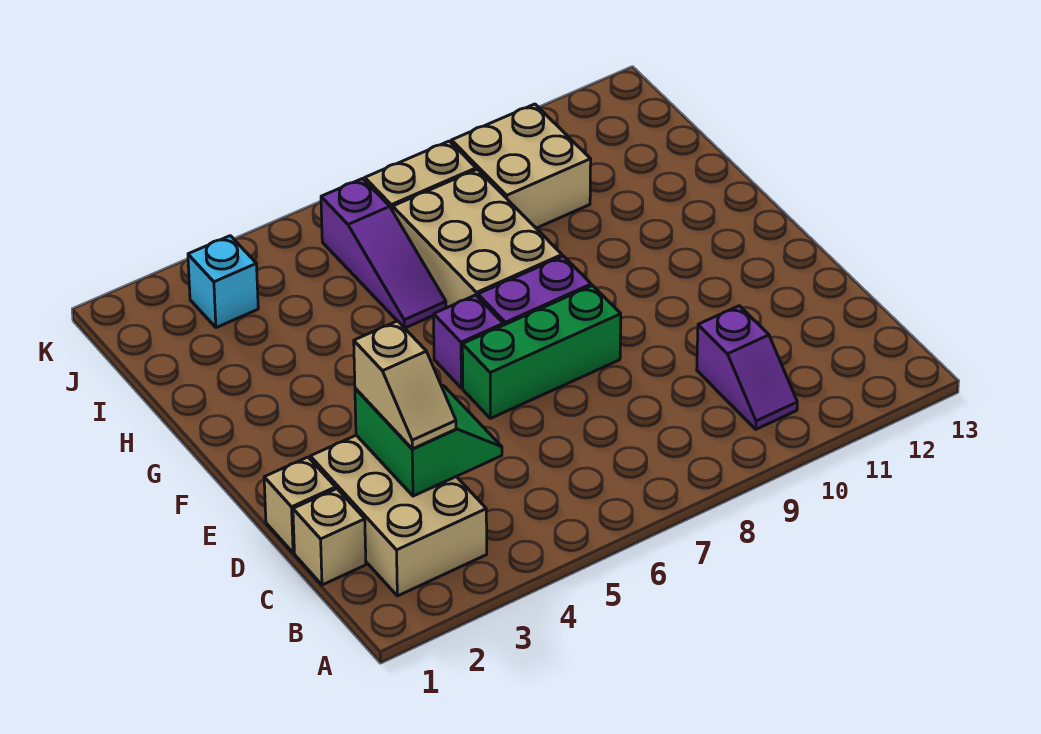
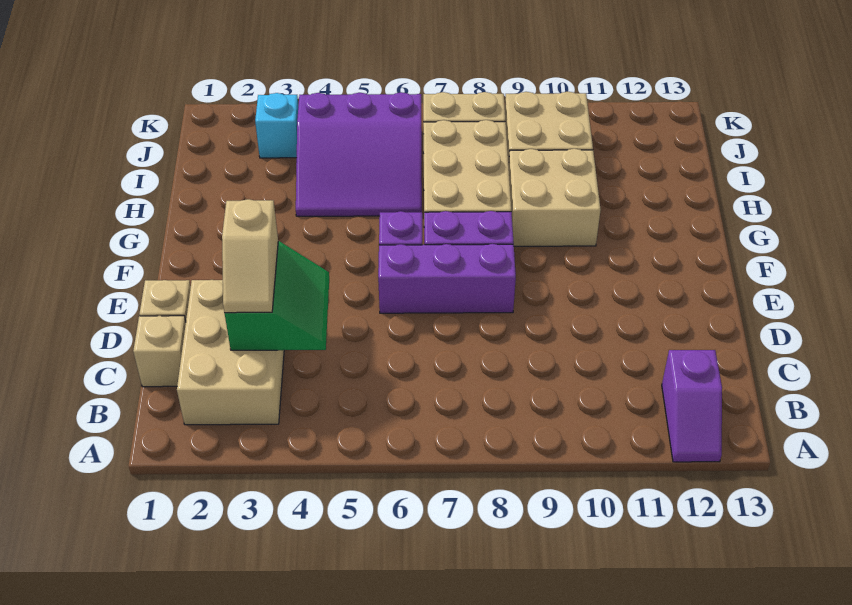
purple slope B10:C10 level 1 top C -> purple slope A12:B12 level 1 top B
green brick E6:E8 level 1 -> purple brick E6:E8 level 1
none -> tan brick G9:H10 level 1
purple slope H6:J6 level 1 top J -> purple slope H4:J6 level 1 top J

